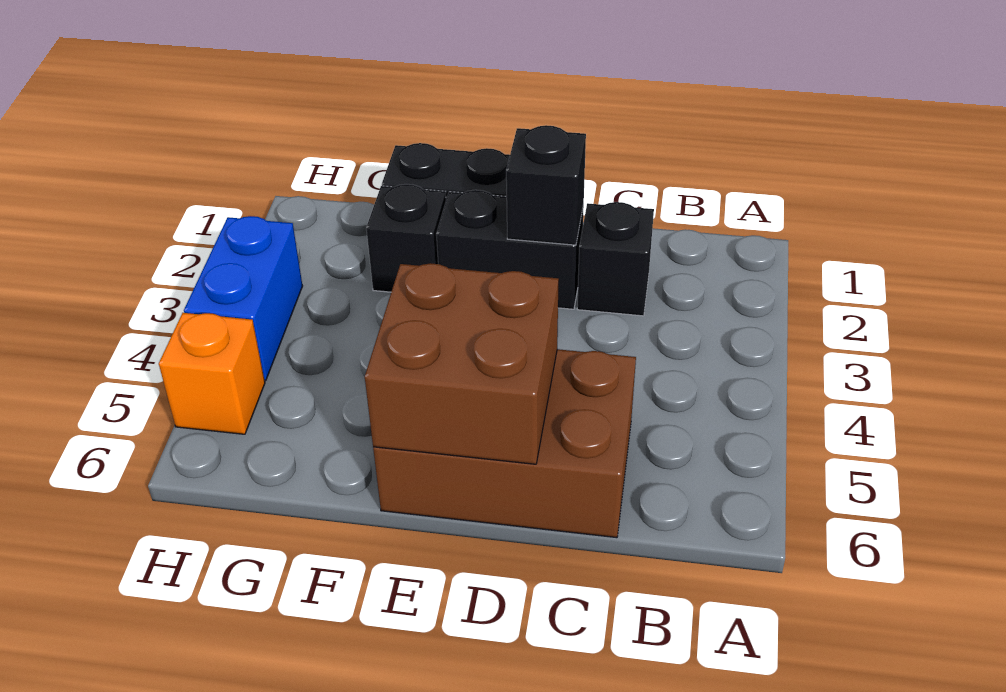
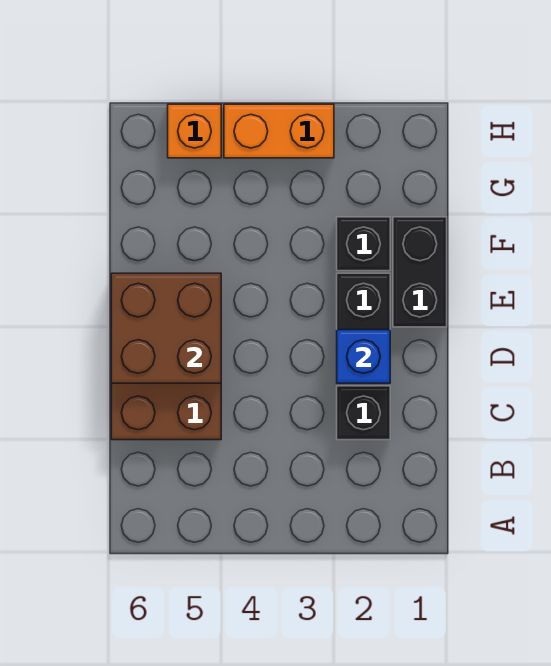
black brick D2 level 2 -> blue brick D2 level 2
blue brick H3:H4 level 1 -> orange brick H3:H4 level 1

